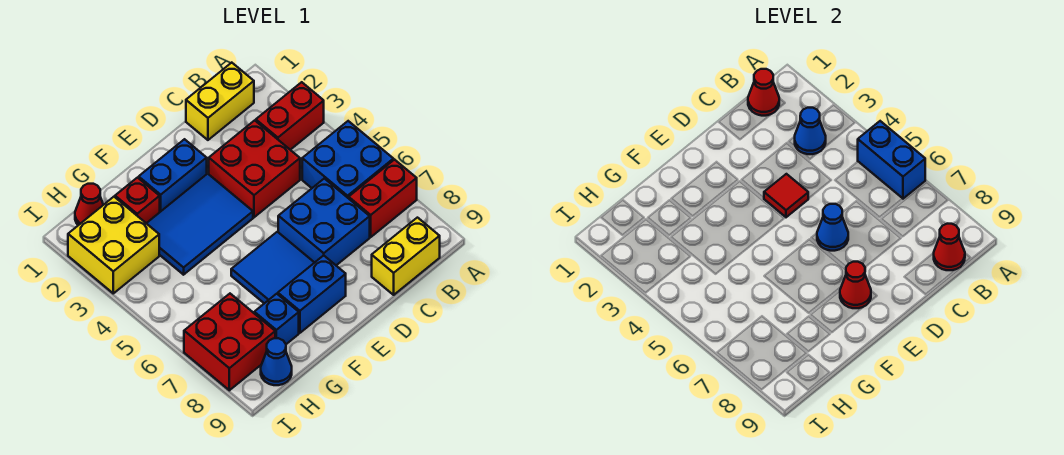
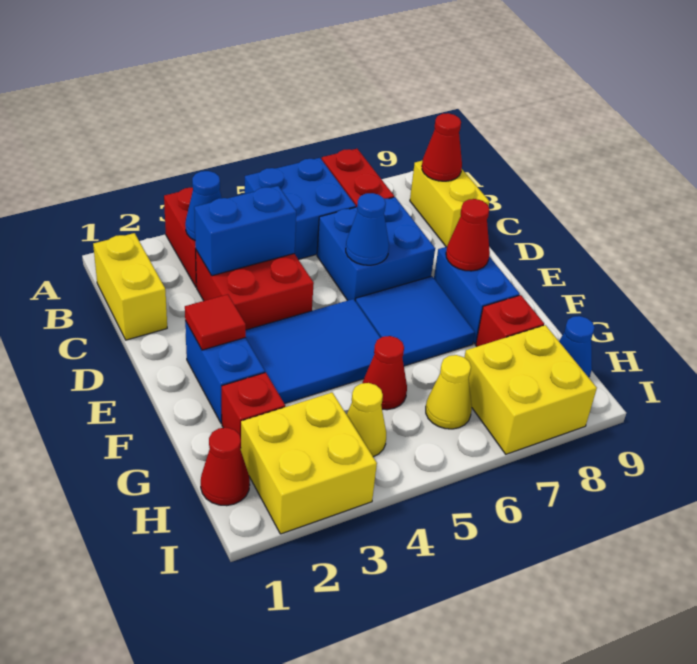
blue brick A5:A6 level 2 -> blue brick C3:C4 level 2
red cone B1 level 2 -> red cone G5 level 1
red tile D4 level 2 -> red tile E2 level 2
blue tile E3:G4 level 1 -> blue tile E3:F5 level 1
blue brick G8 level 1 -> red brick G8 level 1
none -> yellow cone H4 level 1
none -> yellow cone H6 level 1
red brick H7:I8 level 1 -> yellow brick H7:I8 level 1

